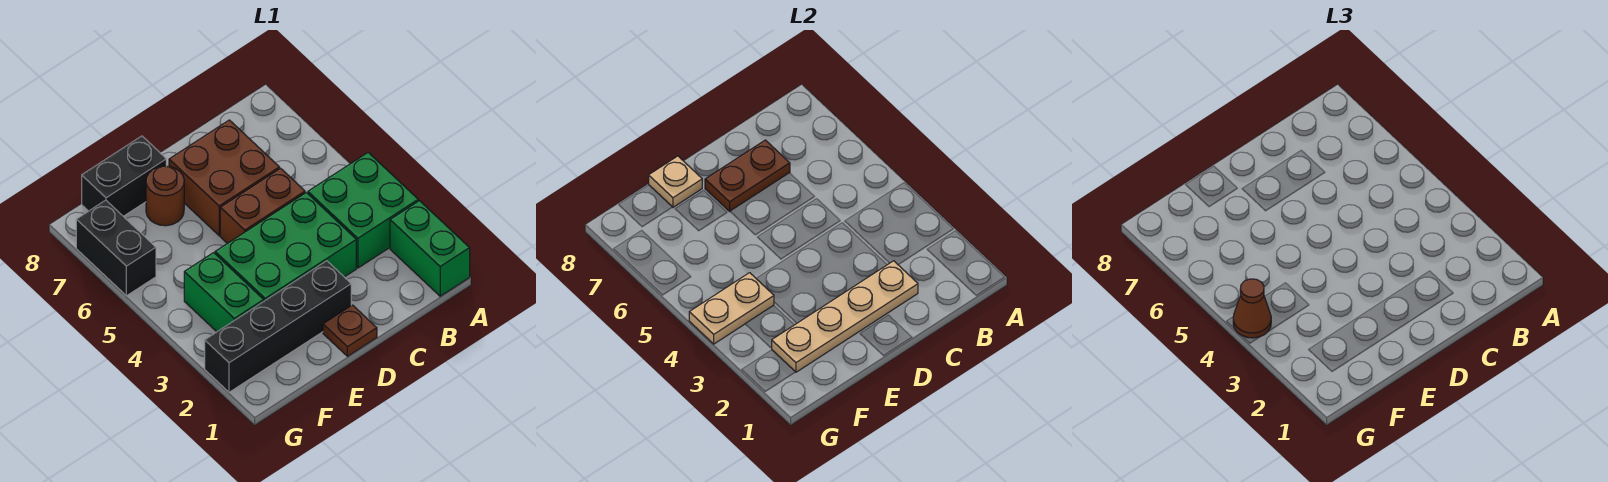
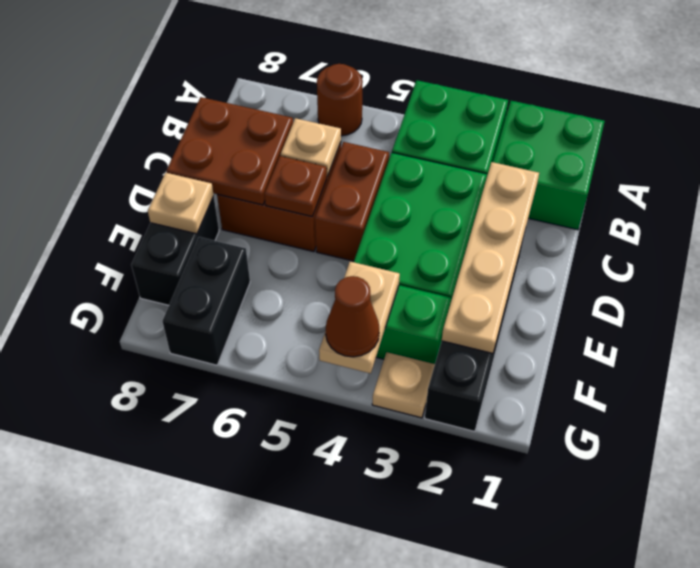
green brick A1:A2 level 1 -> green brick A1:B2 level 1
none -> tan plate C6 level 2
brown plate C7:D7 level 2 -> brown plate C7:D8 level 2
brown plate D1 level 1 -> brown plate D6 level 2
brown round brick E7 level 1 -> brown round brick A6 level 1
none -> tan plate G3 level 1
black brick G6:G7 level 1 -> black brick F7:G7 level 1

